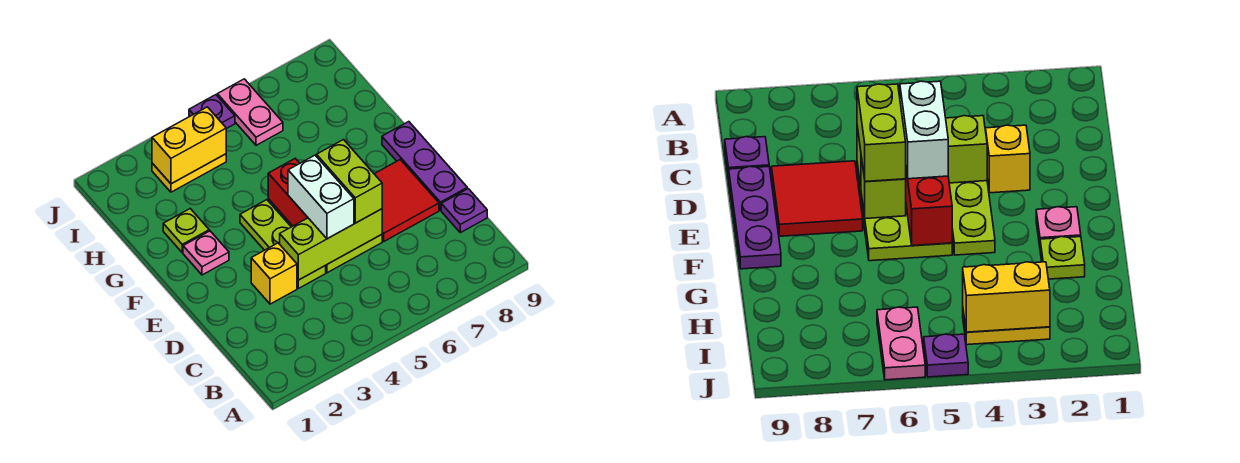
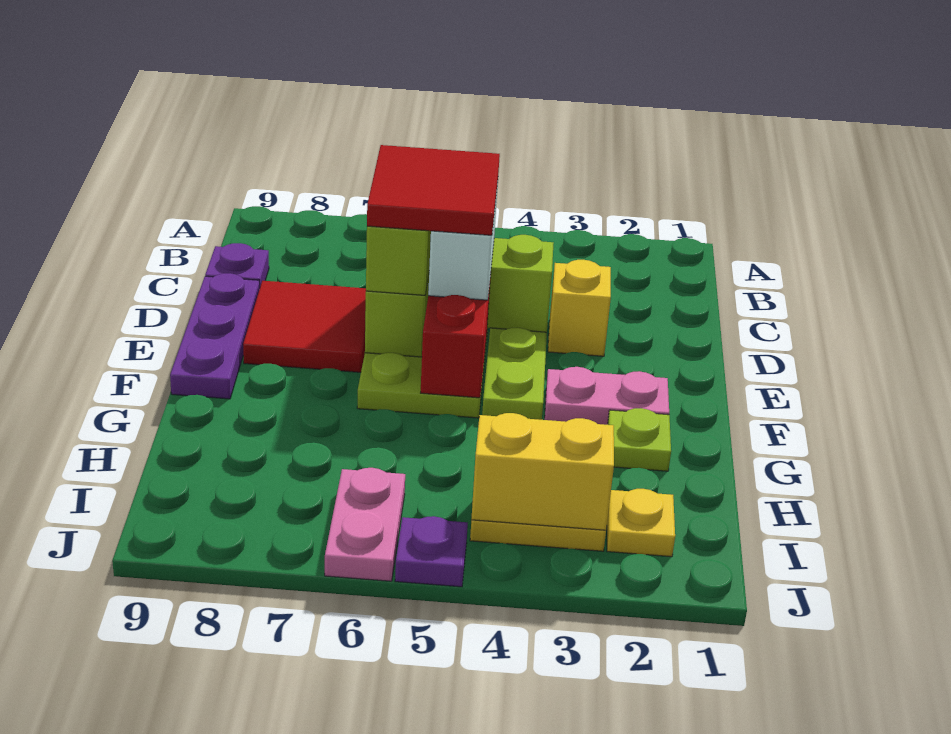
none -> red tile D5:E6 level 4
pink plate F2 level 1 -> pink plate F2:F3 level 1
none -> yellow plate I2 level 1

